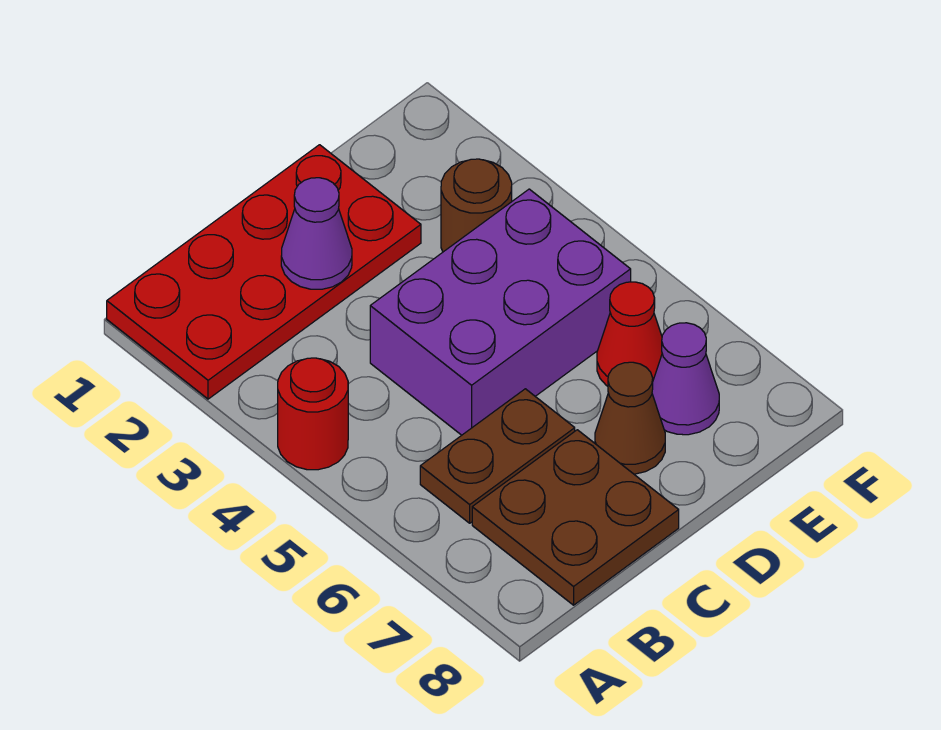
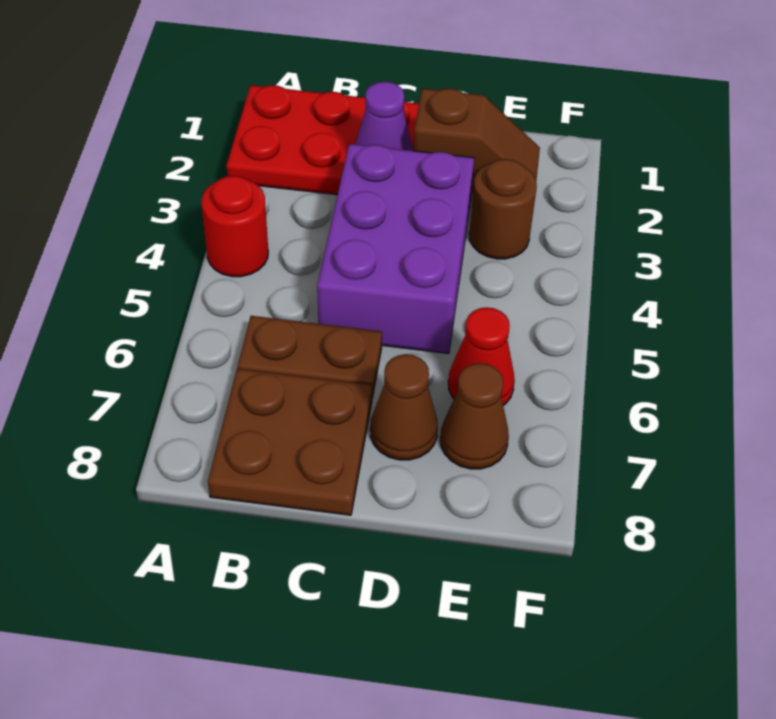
purple brick C4:E5 level 1 -> purple brick C3:D5 level 1
none -> brown slope D2:E2 level 2 top D
purple cone E7 level 1 -> brown cone E7 level 1

